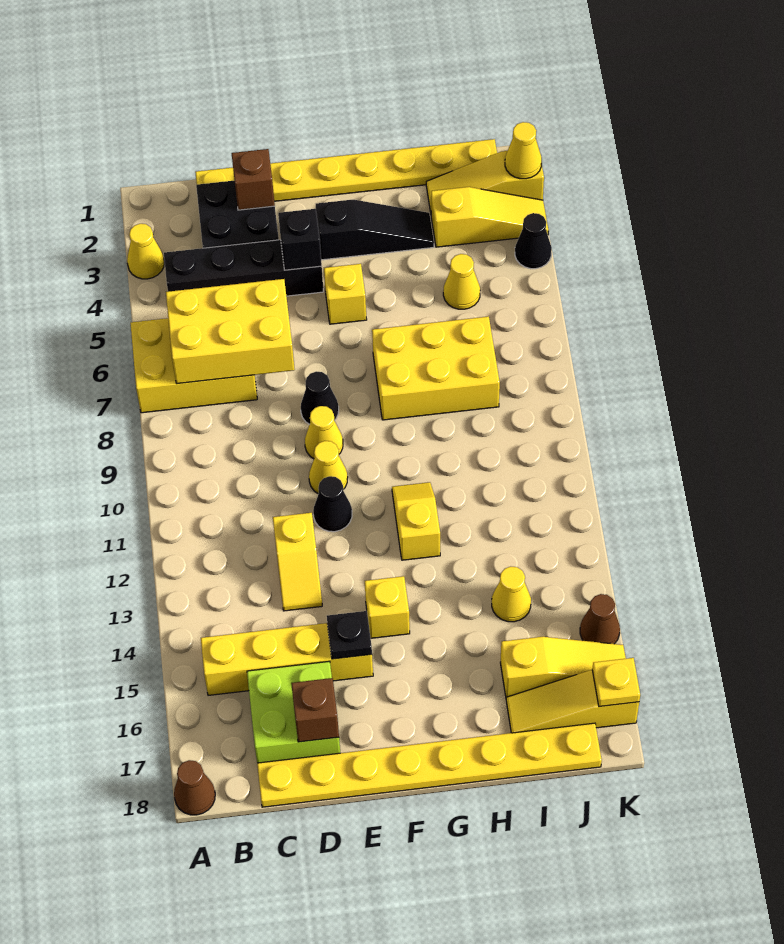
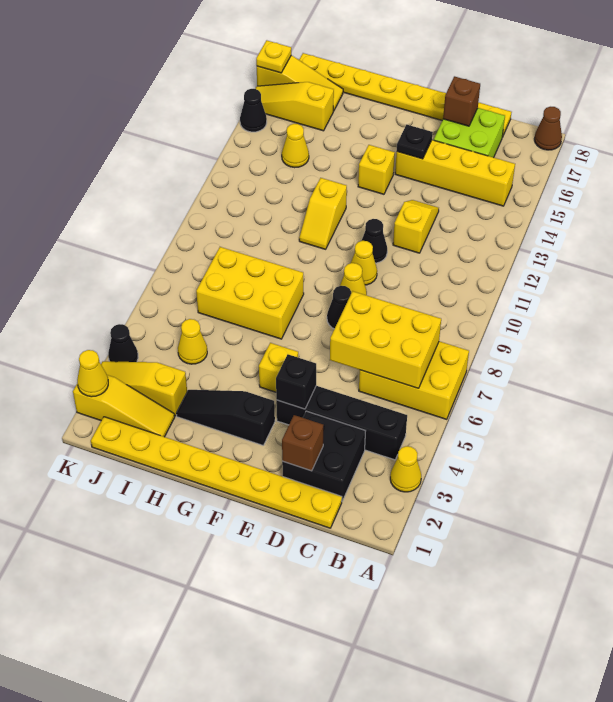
brown cone K15 level 1 -> black cone K15 level 1

